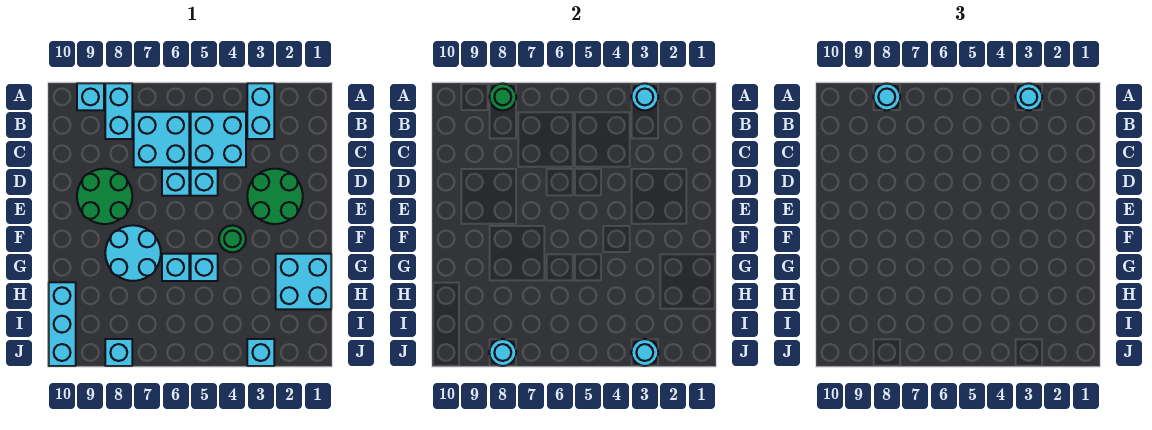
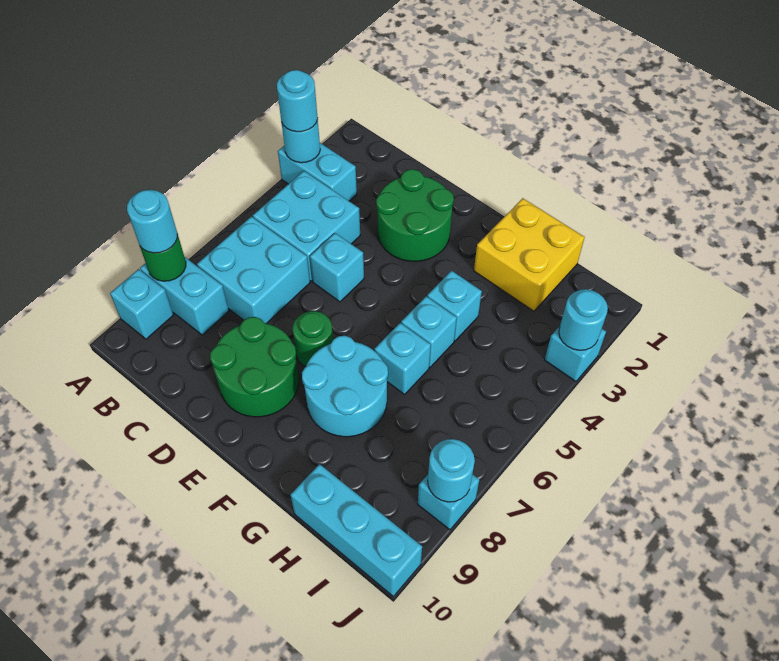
cyan brick D6 level 1 -> cyan brick G4 level 1
green round brick F4 level 1 -> green round brick E7 level 1
cyan brick G1:H2 level 1 -> yellow brick G1:H2 level 1

